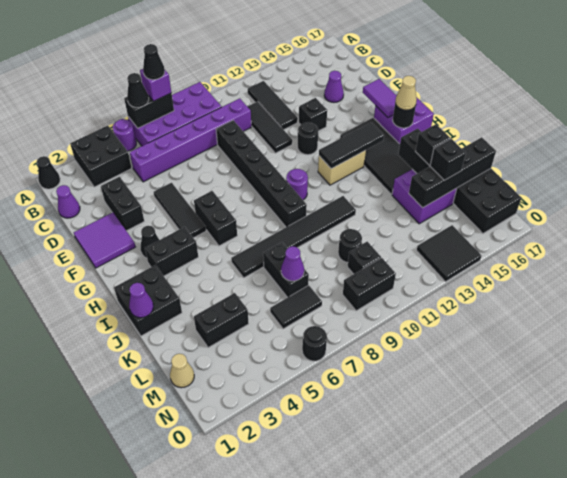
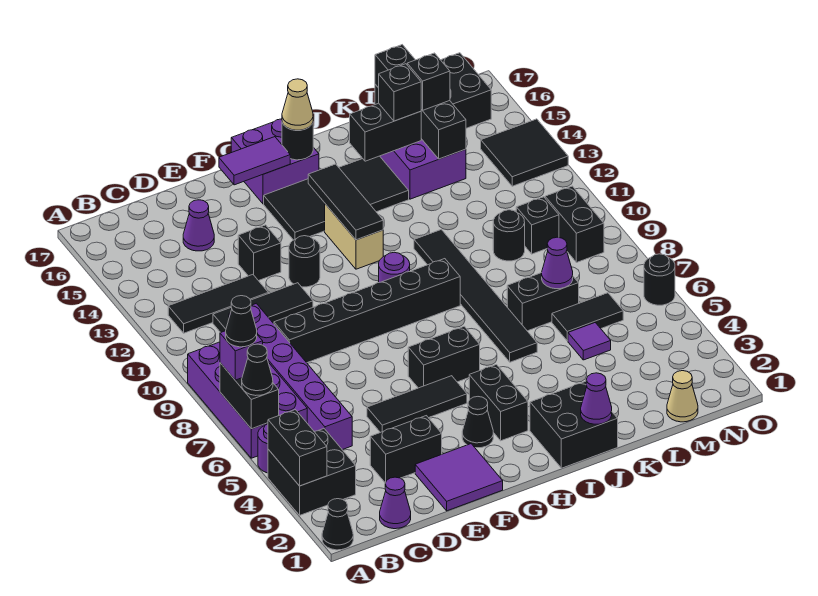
black brick L3:L4 level 1 -> black brick A3:A4 level 2
none -> purple tile L5 level 1
black tile M6:M7 level 1 -> black tile L6:M6 level 1

